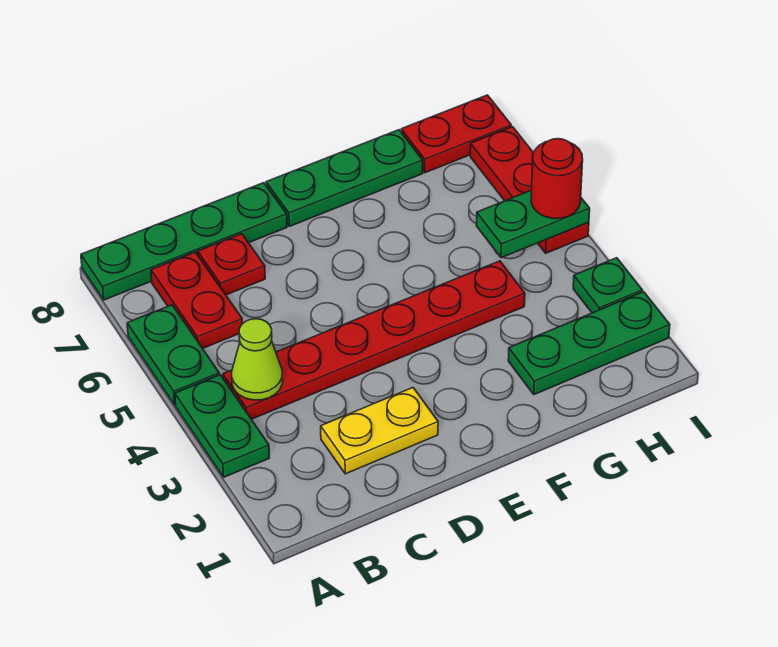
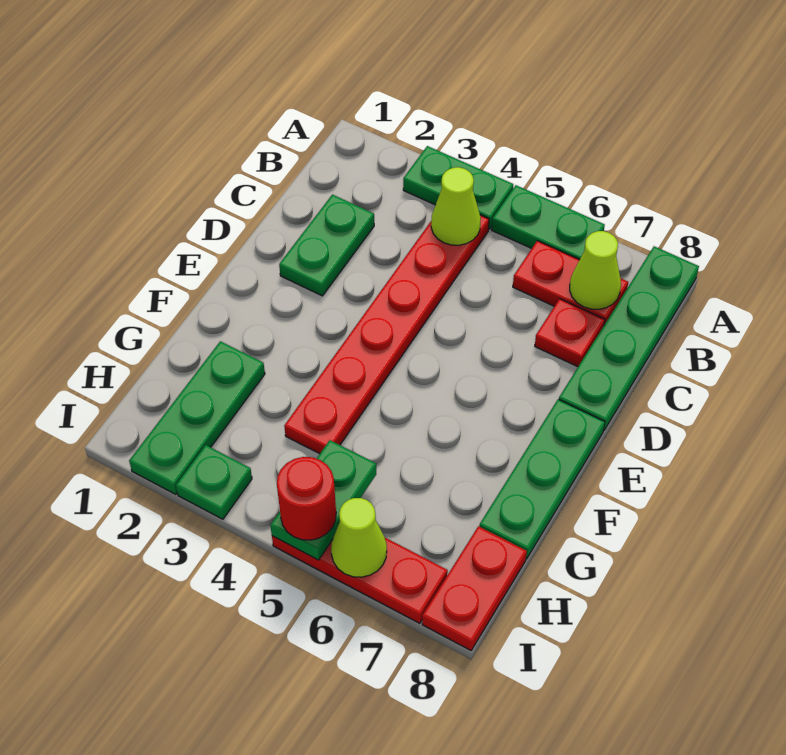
none -> lime cone B7 level 2
yellow plate C2:D2 level 1 -> green plate C2:D2 level 1
none -> lime cone I6 level 2

